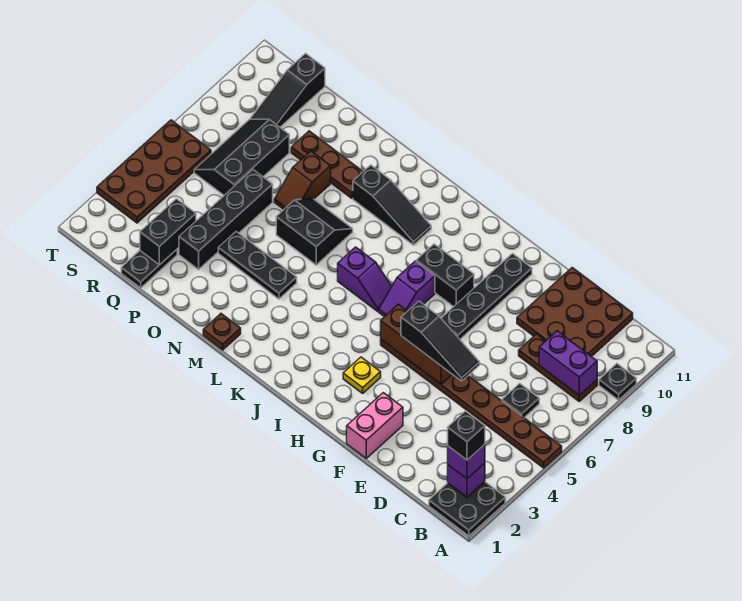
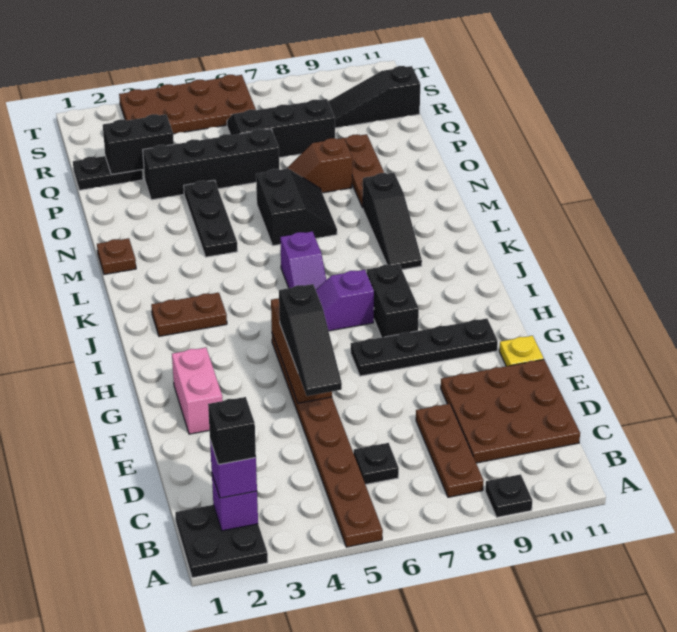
purple brick B8:C8 level 2 -> none
pink brick F1:F2 level 1 -> pink brick F2:G2 level 1
yellow plate H3 level 1 -> yellow plate F11 level 1
none -> brown plate J2:J3 level 1

